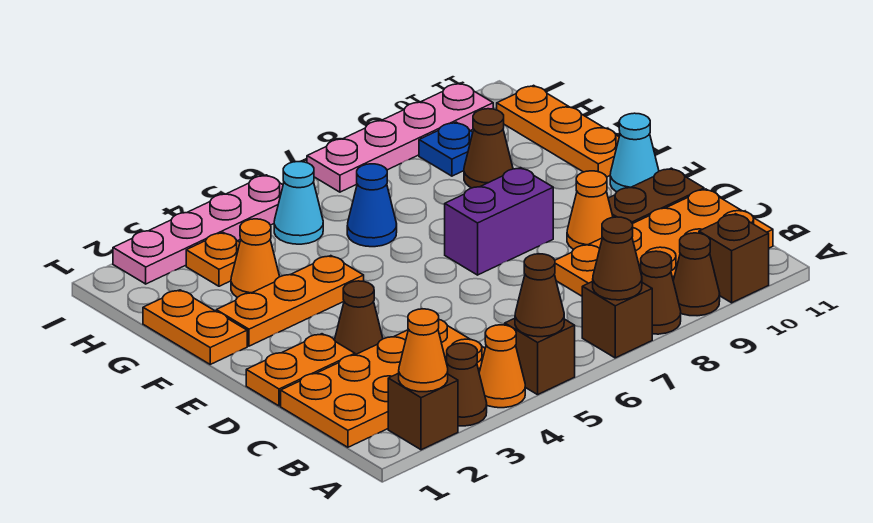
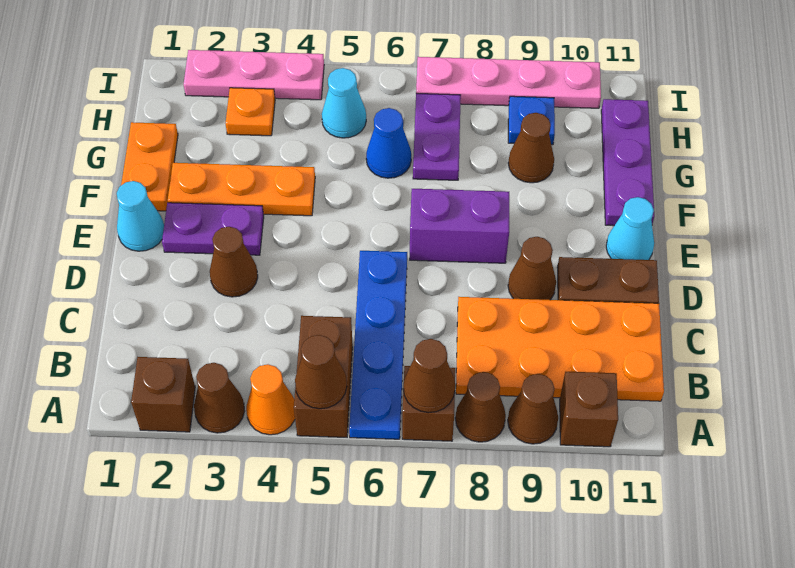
orange cone A2 level 2 -> none
brown brick A5 level 1 -> brown brick A5:B5 level 1
none -> blue plate A6:D6 level 1
orange plate B1:C4 level 1 -> none
orange plate D1:D2 level 1 -> none
orange cone D9 level 1 -> brown cone D9 level 1
none -> cyan cone E1 level 1
none -> purple plate E2:E3 level 1
orange plate F11:H11 level 1 -> purple plate F11:H11 level 1
orange cone G3 level 1 -> none
none -> purple plate G7:H7 level 1
pink plate I2:I5 level 1 -> pink plate I2:I4 level 1

